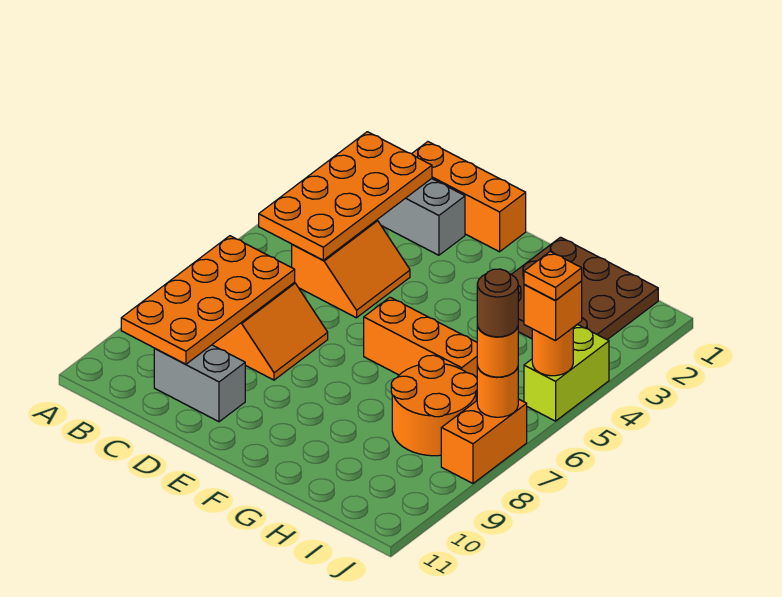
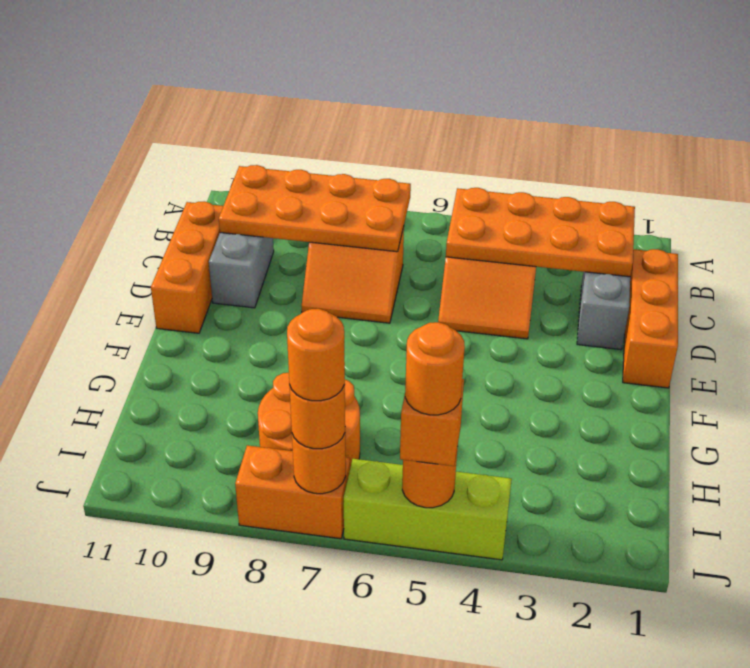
orange brick F6:H6 level 1 -> orange brick C11:E11 level 1
brown plate G1:I3 level 1 -> none
lime brick J4:J5 level 1 -> lime brick J4:J6 level 1
orange plate J5 level 4 -> orange round brick J5 level 4
brown round brick J7 level 4 -> orange round brick J7 level 4

